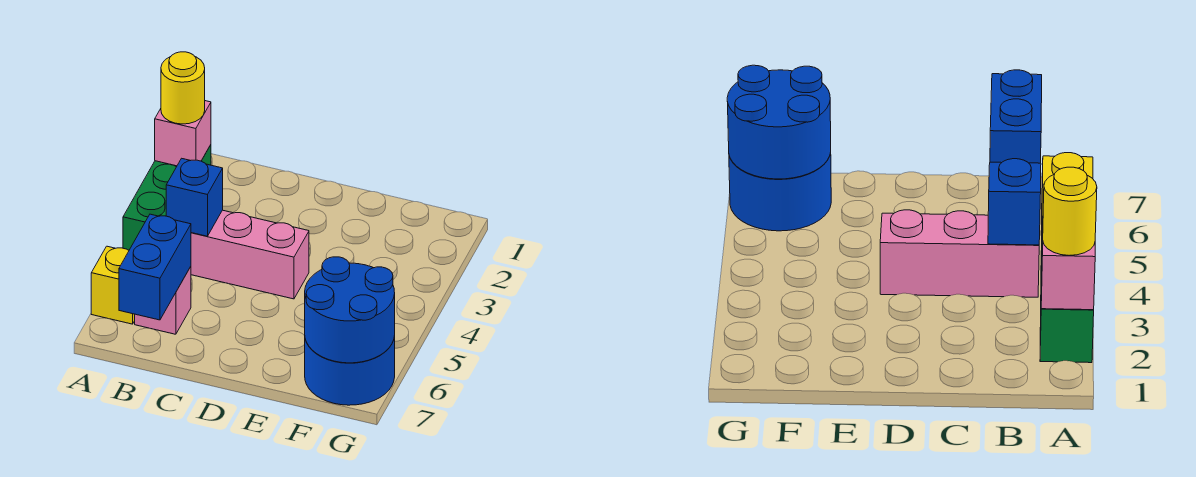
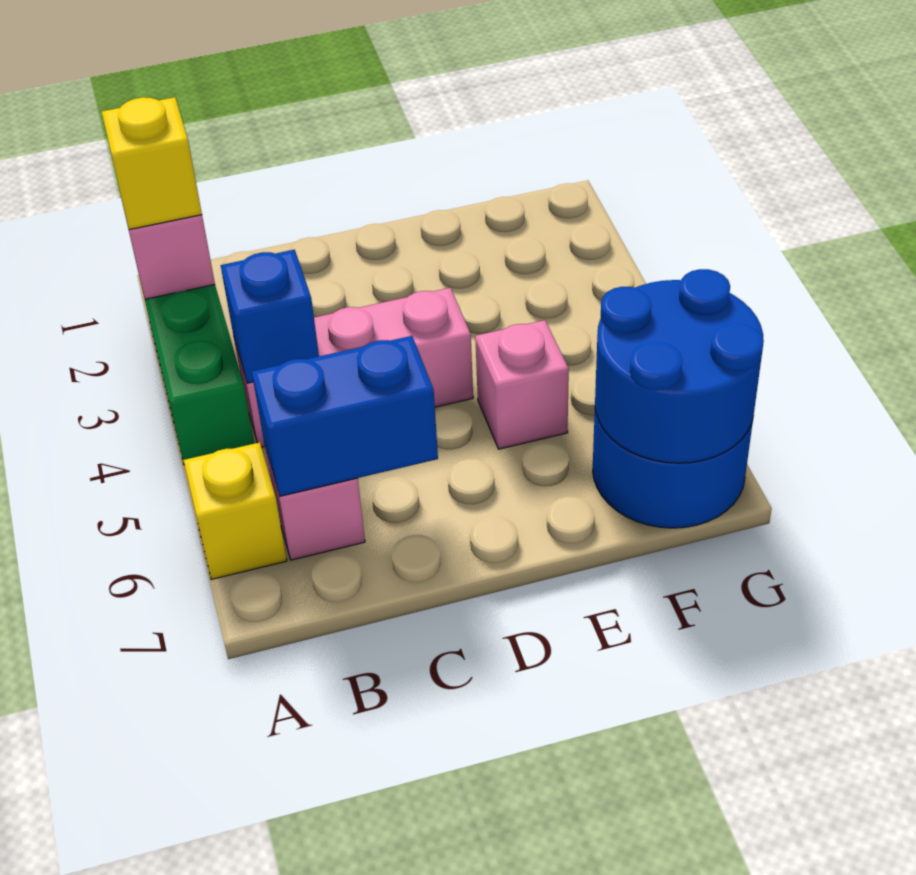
yellow round brick A2 level 3 -> yellow brick A2 level 3
blue brick B6:B7 level 2 -> blue brick B6:C6 level 2
none -> pink brick E5 level 1

